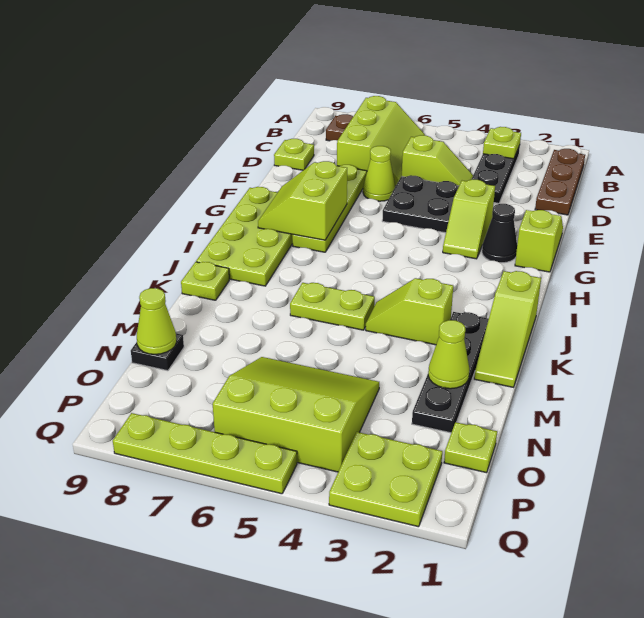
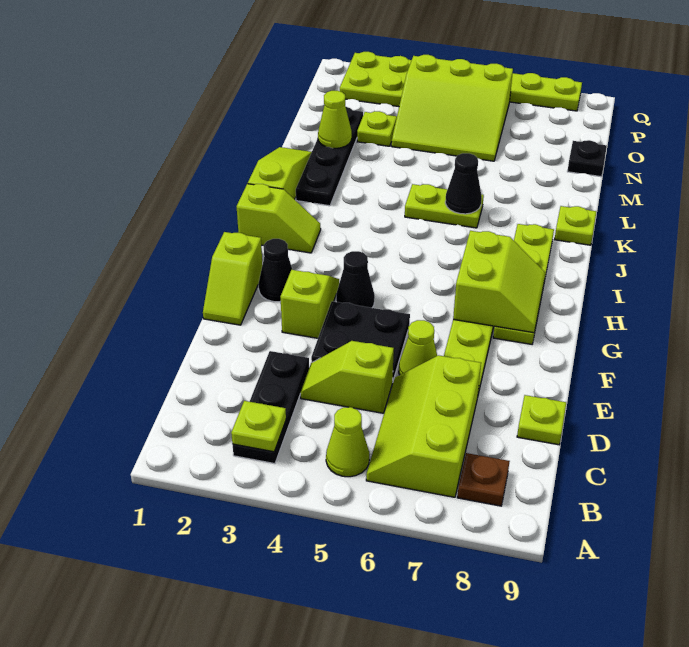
brown plate B1:D1 level 1 -> none
none -> black cone G4 level 1
lime plate G8:J9 level 1 -> lime plate G8:J8 level 1
lime slope K3:K4 level 1 top 3 -> lime slope I1:I2 level 1 top 1
none -> black cone K6 level 2
lime cone N9 level 2 -> lime cone B5 level 1
lime plate O1 level 1 -> lime plate N3 level 1

